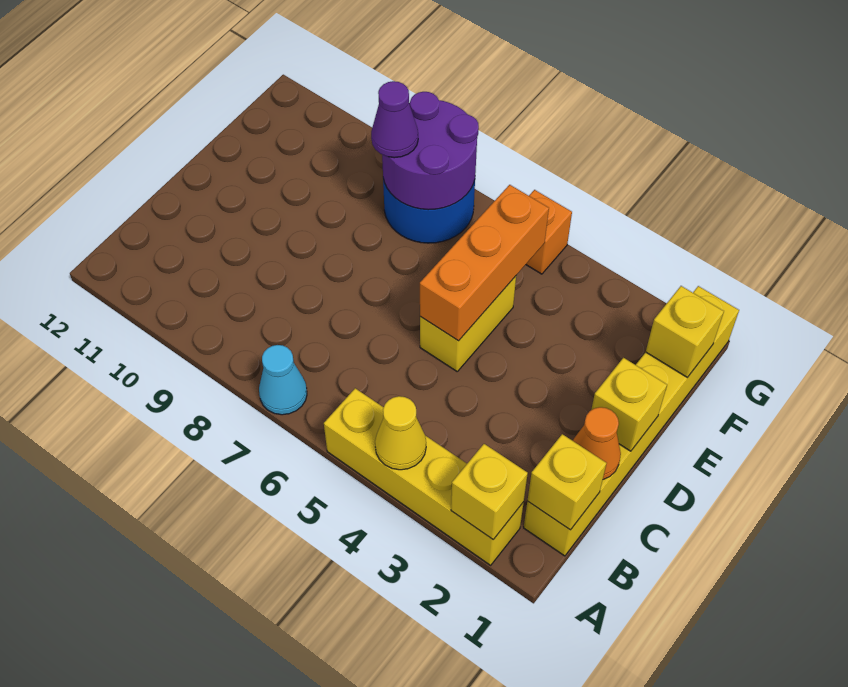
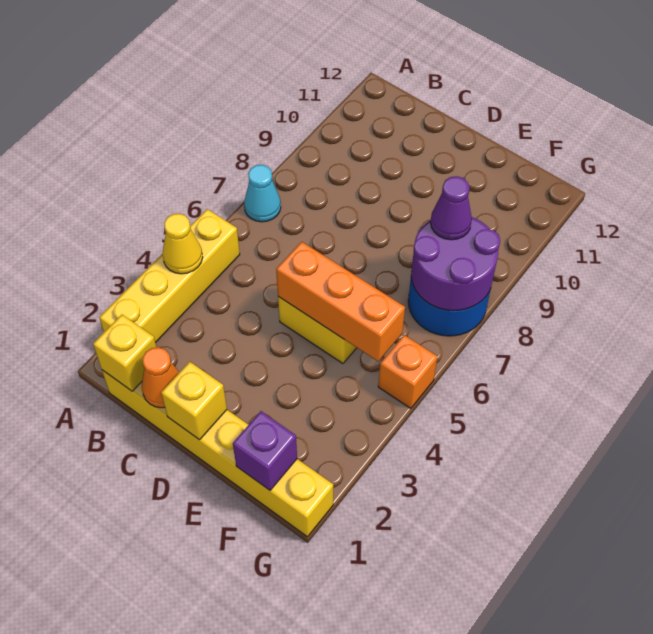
yellow brick A2 level 2 -> none
yellow brick F1 level 2 -> purple brick F1 level 2

